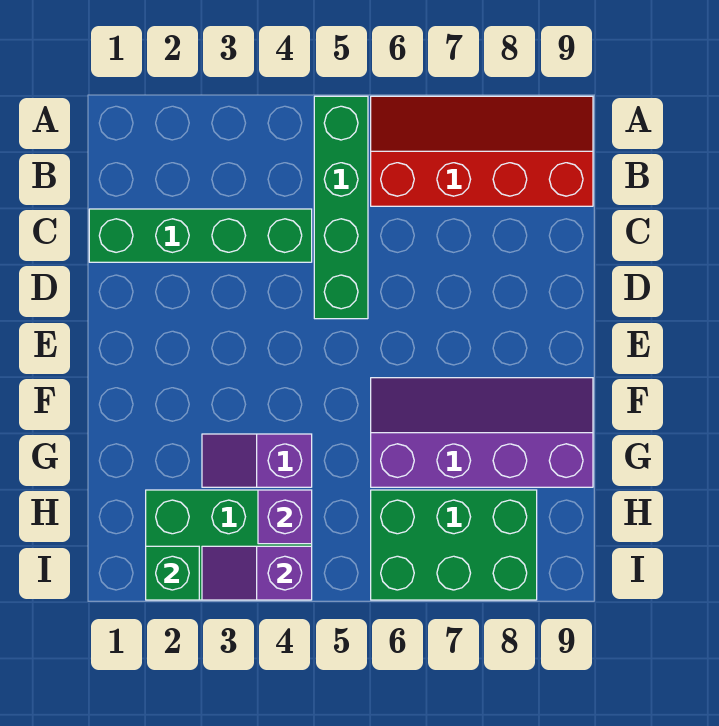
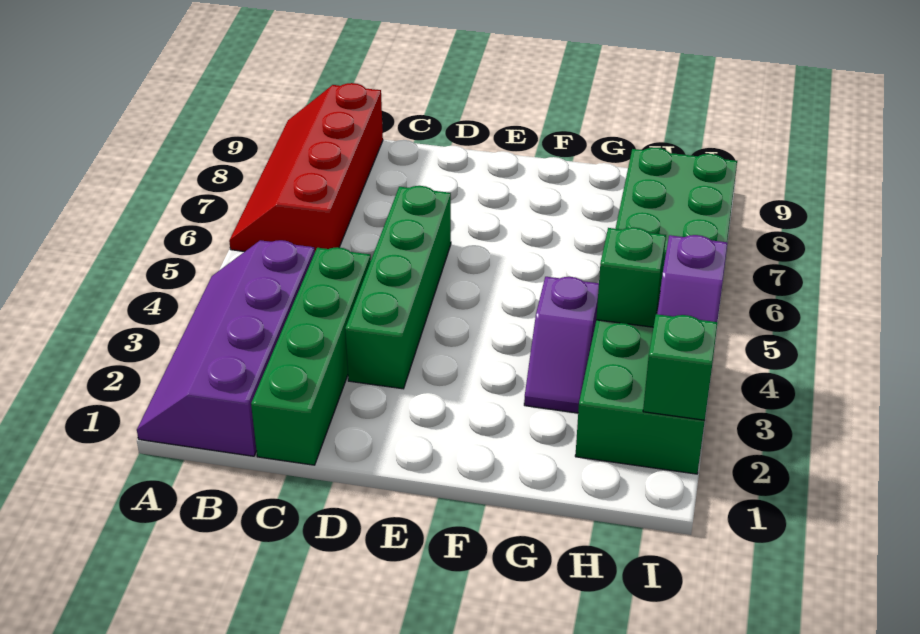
green brick A5:D5 level 1 -> green brick D3:D6 level 1
purple slope F6:G9 level 1 top G -> purple slope A1:B4 level 1 top B
purple brick H4 level 2 -> green brick H4 level 2

